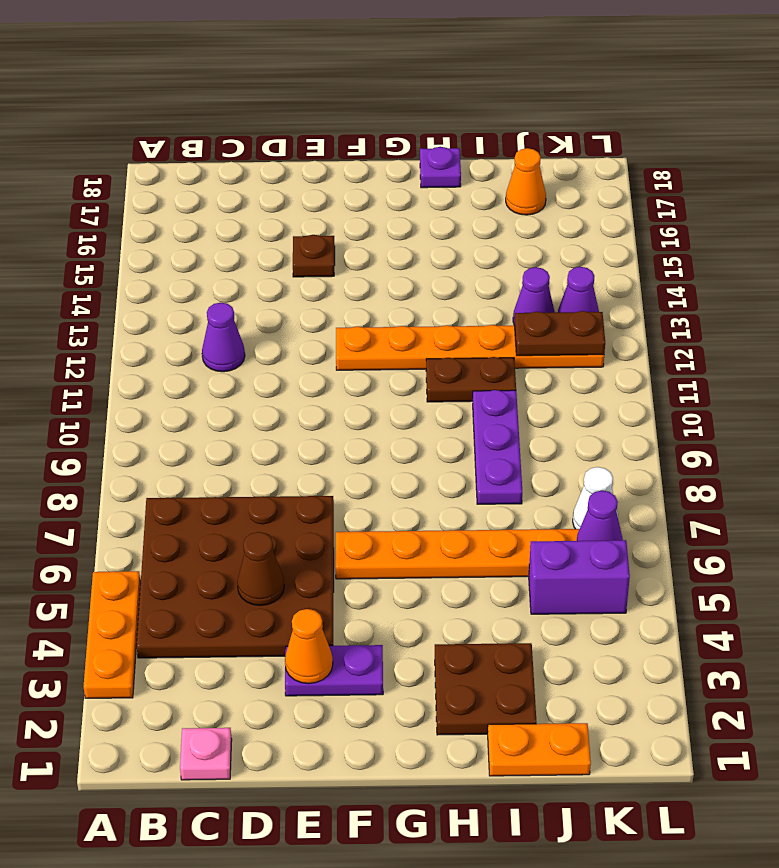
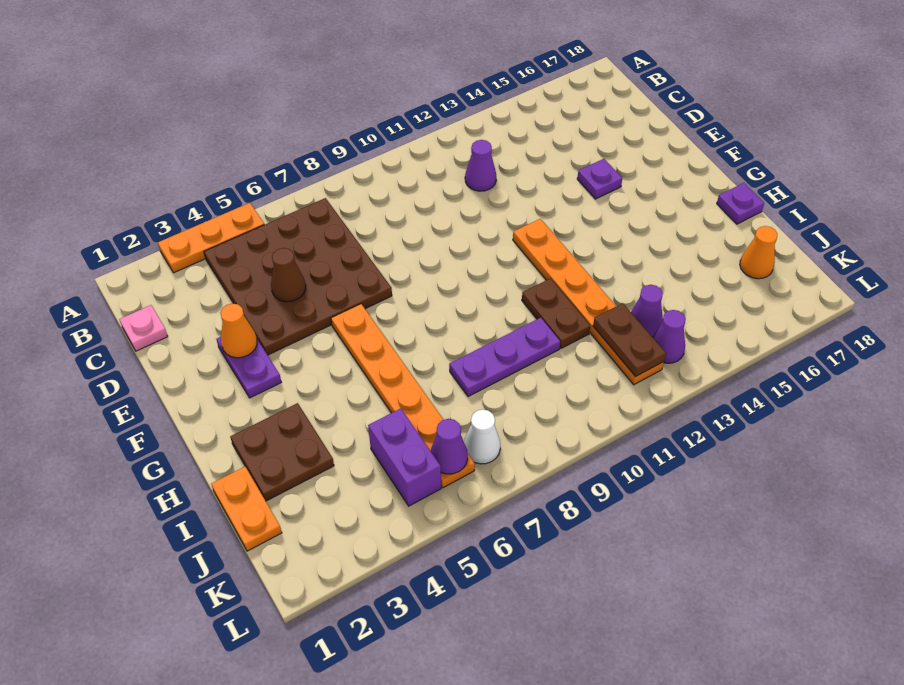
brown plate E15 level 1 -> purple plate E15 level 1

